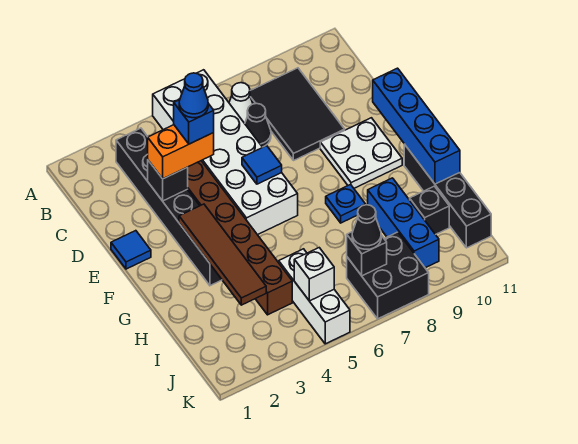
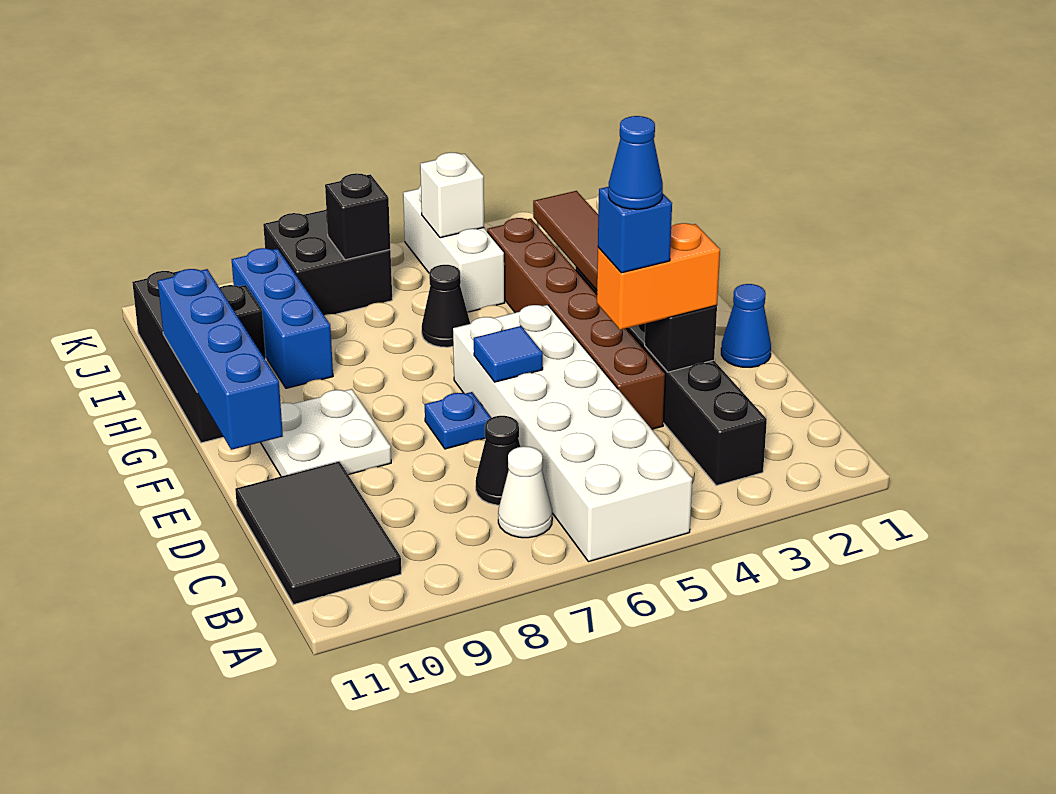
black tile B8:D9 level 1 -> black tile B10:D11 level 1
blue tile E1 level 1 -> blue cone E1 level 1
blue plate G8 level 1 -> blue plate E7 level 1
black cone J7 level 3 -> black cone H6 level 1

